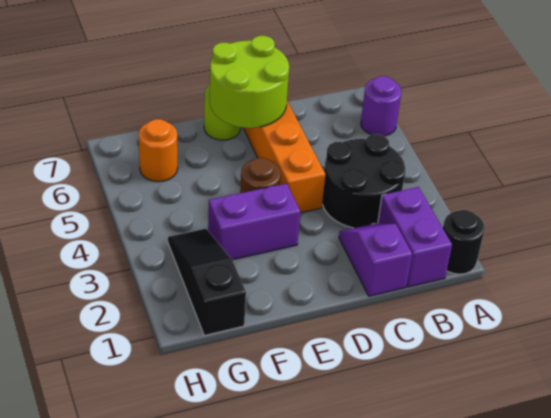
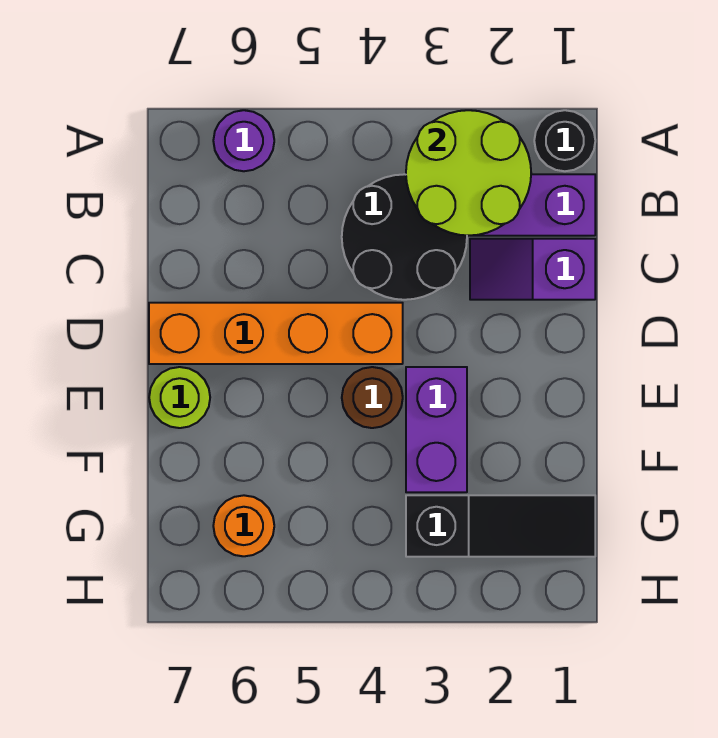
lime round brick D6:E7 level 2 -> lime round brick A2:B3 level 2
black slope G1:G3 level 1 top 1 -> black slope G1:G3 level 1 top 3

